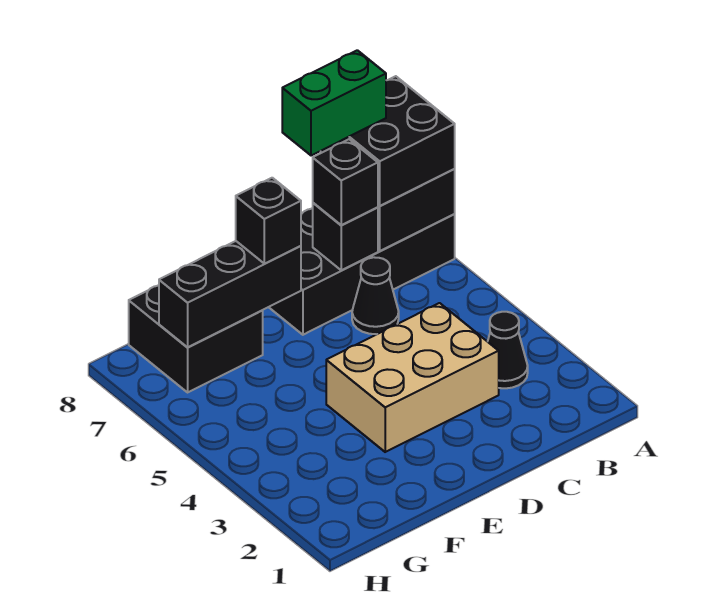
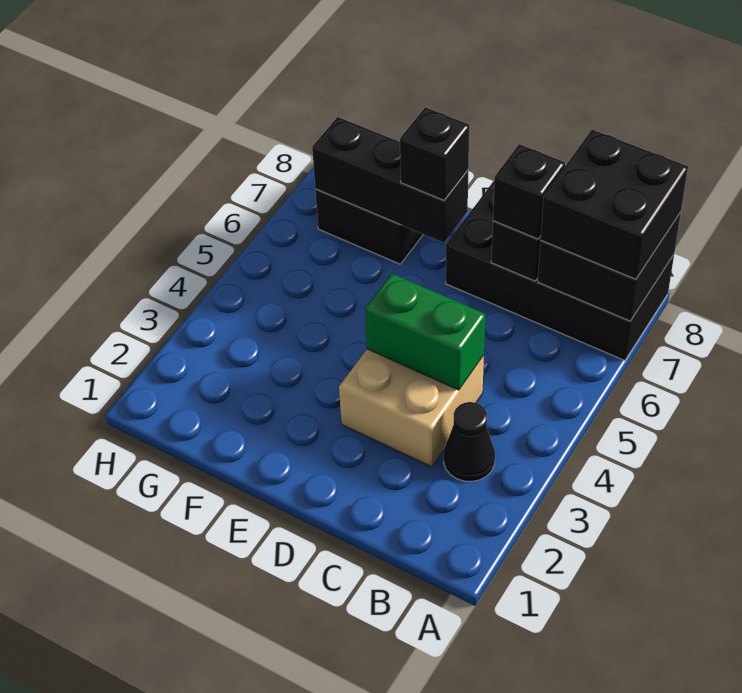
green brick B8:C8 level 4 -> green brick C4:D4 level 2
tan brick C3:E4 level 1 -> tan brick C3:D4 level 1
black cone C6 level 1 -> none

